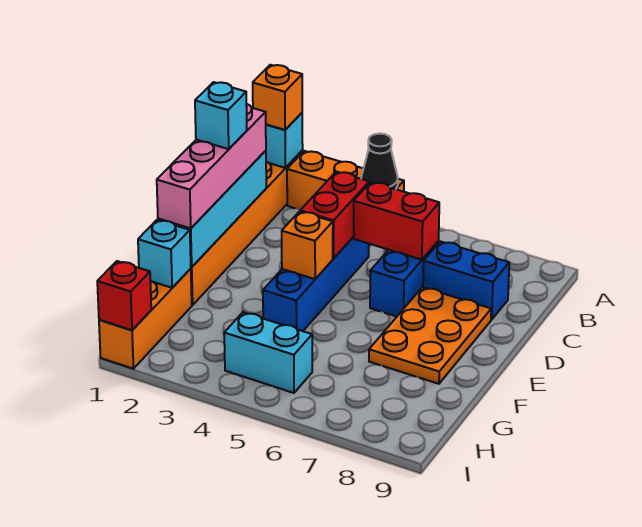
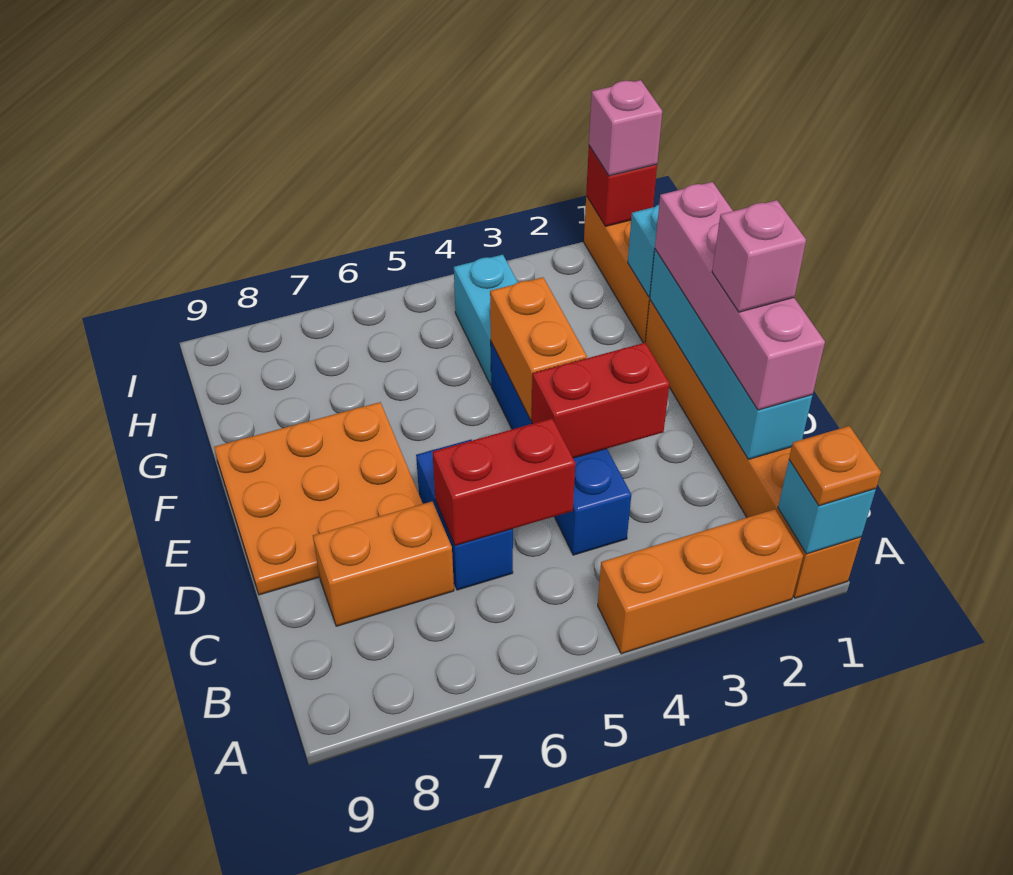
orange brick A1 level 3 -> orange plate A1 level 3
black cone A4 level 2 -> none
red brick C4:D4 level 2 -> red brick D3:D4 level 2
blue brick C7:C8 level 1 -> orange brick C7:C8 level 1
cyan brick D1 level 4 -> pink brick D1 level 4
orange plate D7:F8 level 1 -> orange plate D7:F9 level 1
orange brick E4 level 2 -> orange brick E4:F4 level 2
cyan brick H4:H5 level 1 -> cyan brick G4:H4 level 1
none -> pink brick I1 level 3

